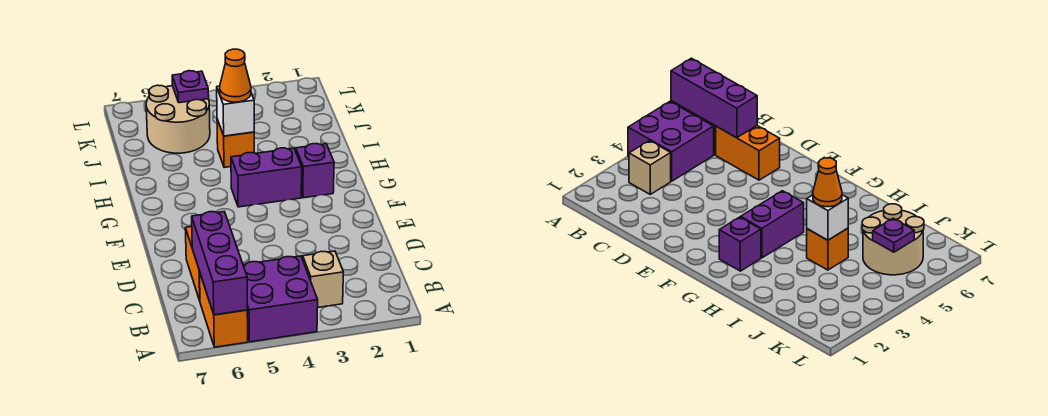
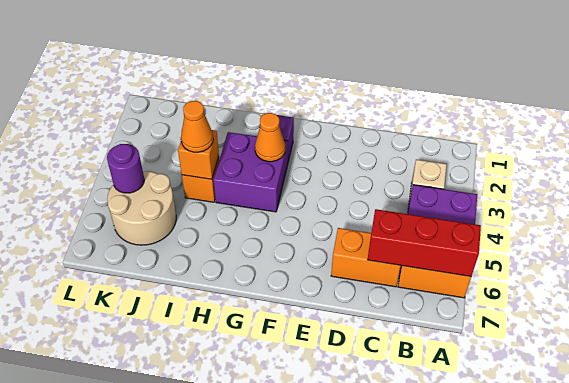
purple brick A6:C6 level 2 -> red brick A6:C6 level 2
purple brick G3:G4 level 1 -> purple brick G3:H4 level 1
none -> orange cone G3 level 2
white brick I4 level 2 -> orange brick I4 level 2
purple plate K5 level 2 -> purple round brick K5 level 2

